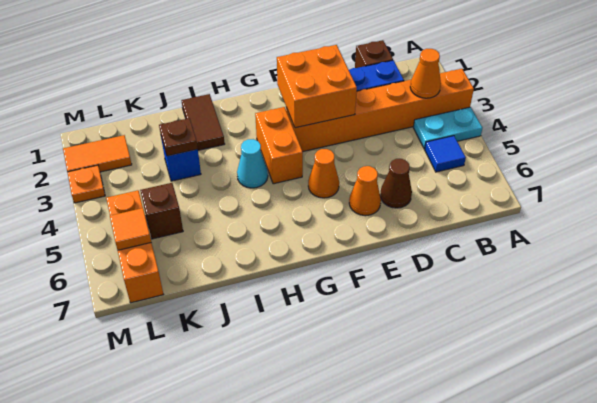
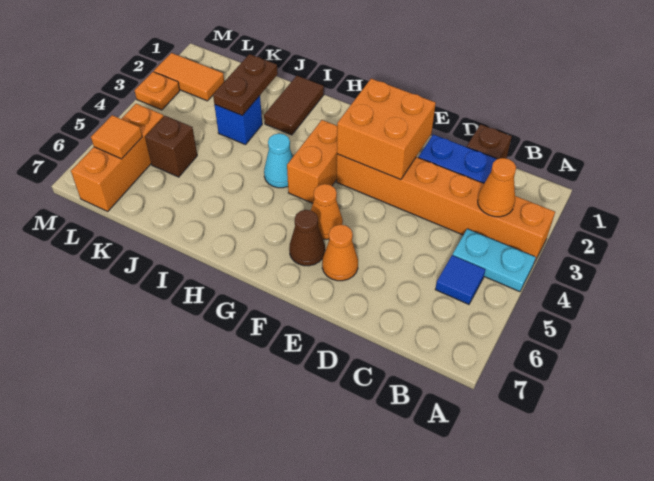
brown cone D6 level 1 -> brown cone F6 level 1
brown plate J3 level 2 -> brown plate J2:J3 level 2

